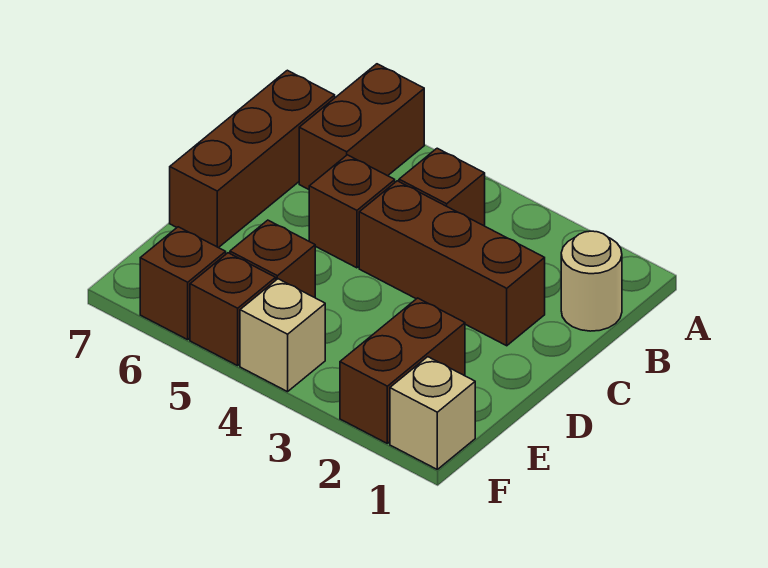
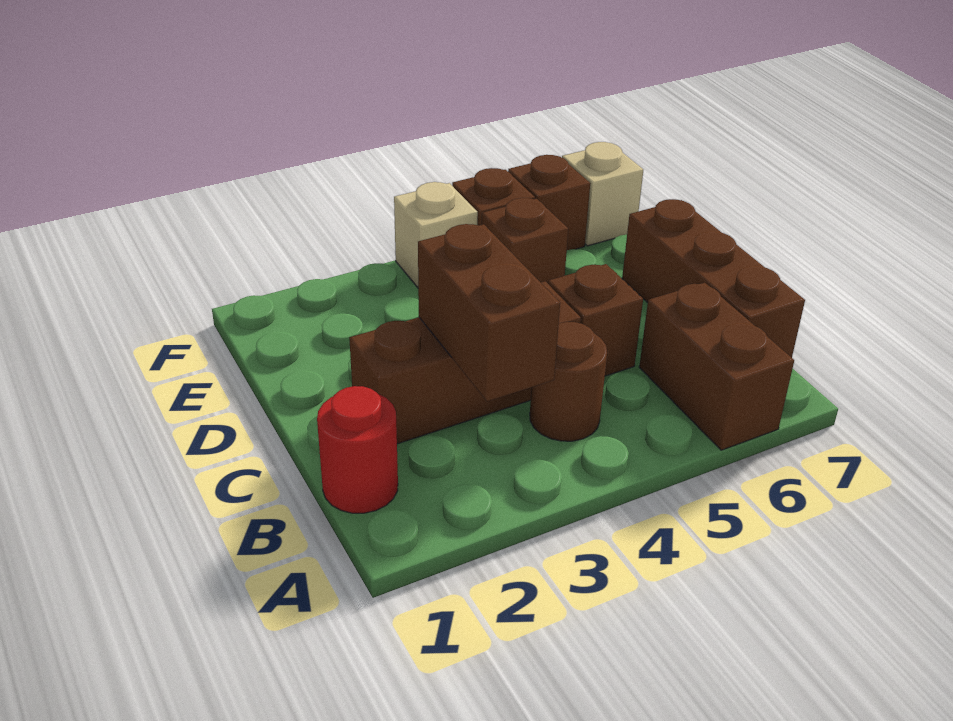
tan round brick B1 level 1 -> red round brick B1 level 1
brown brick B4 level 1 -> brown round brick B4 level 1
brown brick E2:F2 level 1 -> brown brick B3:C3 level 2
tan brick F1 level 1 -> tan brick F7 level 1

